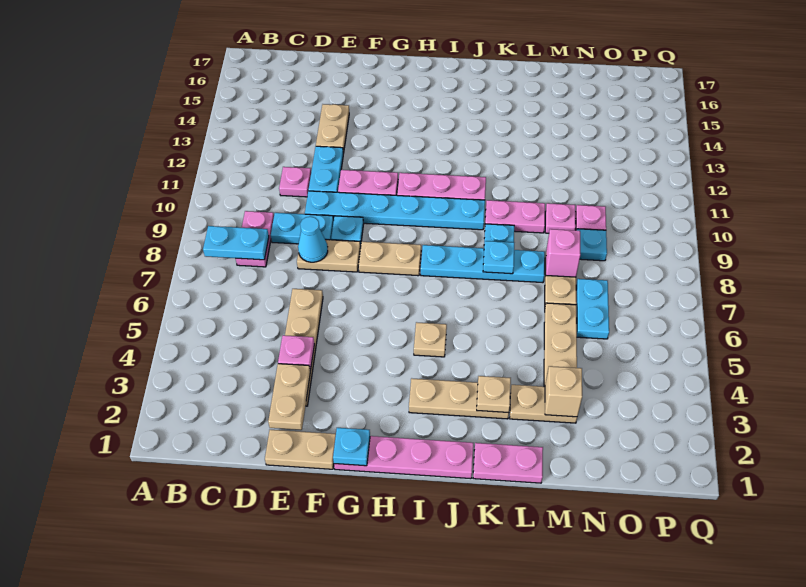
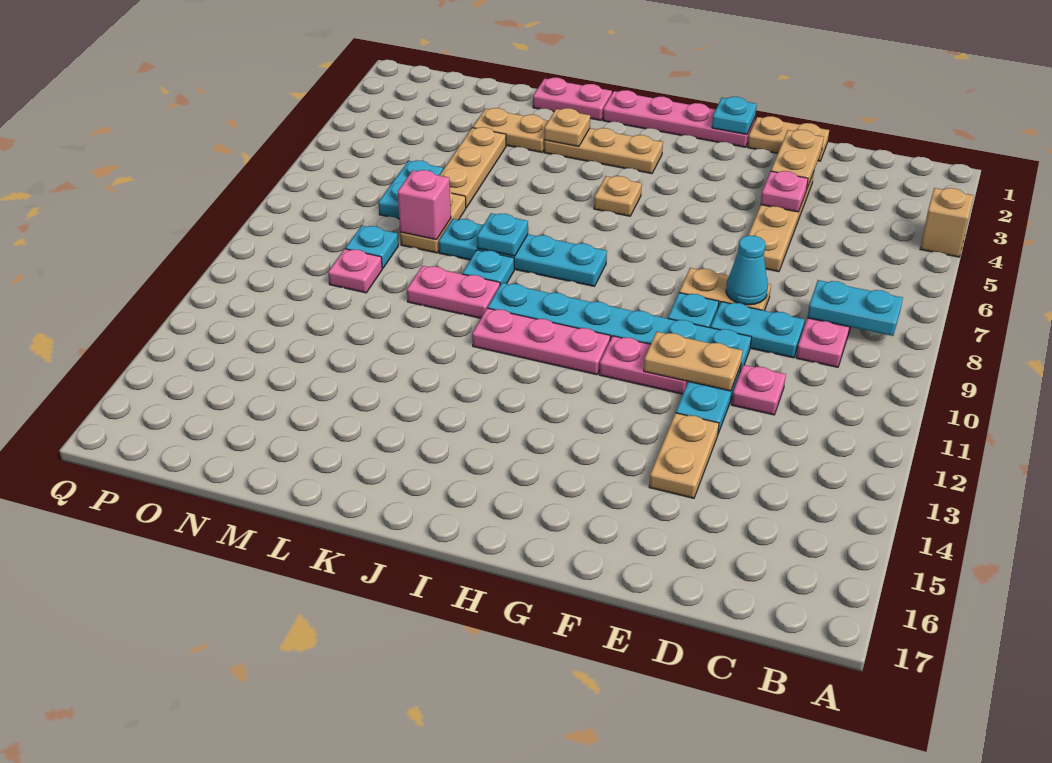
tan plate G8:H8 level 1 -> tan plate E11:F11 level 2
tan brick M3 level 2 -> tan brick A4 level 1
pink plate M10 level 1 -> none

